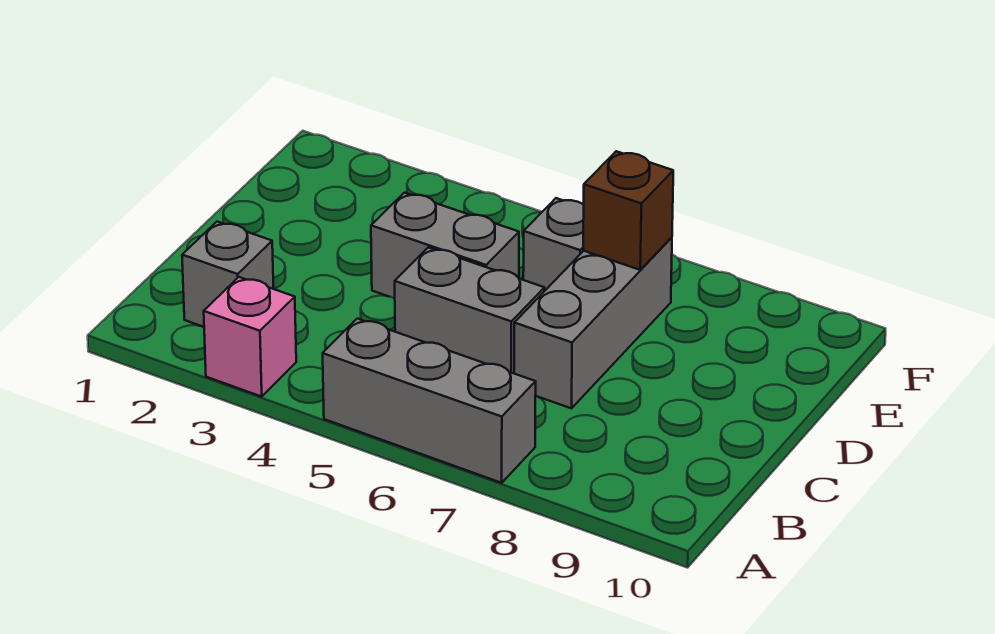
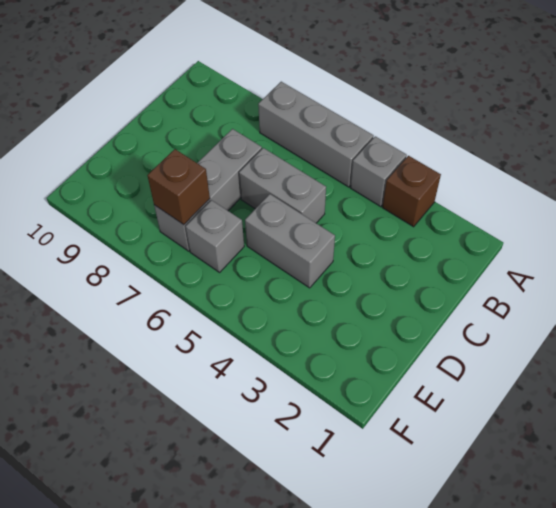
pink brick A3 level 1 -> brown brick A3 level 1
grey brick B2 level 1 -> grey brick A4 level 1

